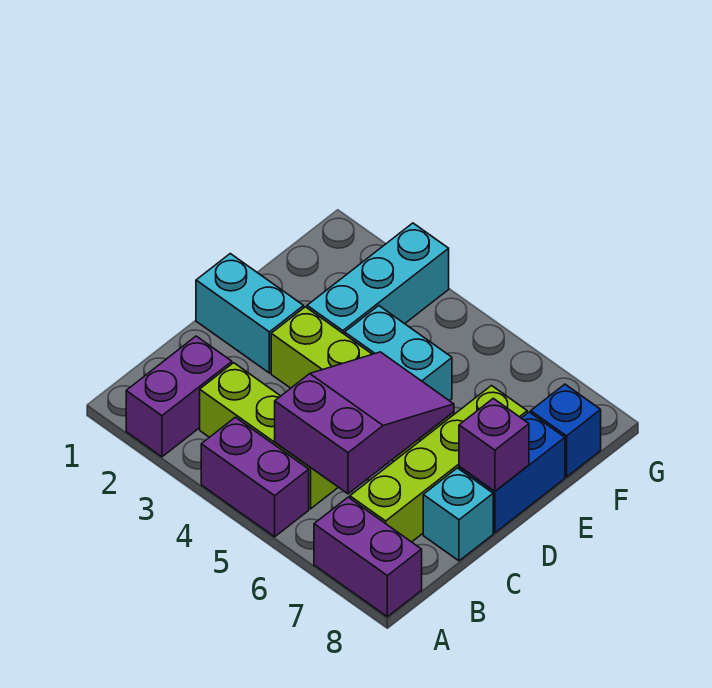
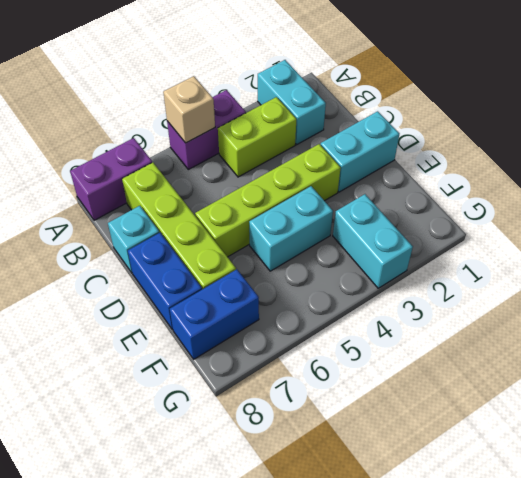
purple brick A2:B2 level 1 -> cyan brick A2:B2 level 1
none -> tan brick A5 level 2
lime brick B3:B5 level 1 -> lime brick B3:B4 level 1
purple slope B5:D6 level 2 top B -> none
purple brick D8 level 2 -> none
cyan brick E3:G3 level 1 -> cyan brick F3:G3 level 1
blue brick F8 level 1 -> blue brick F7:F8 level 1

